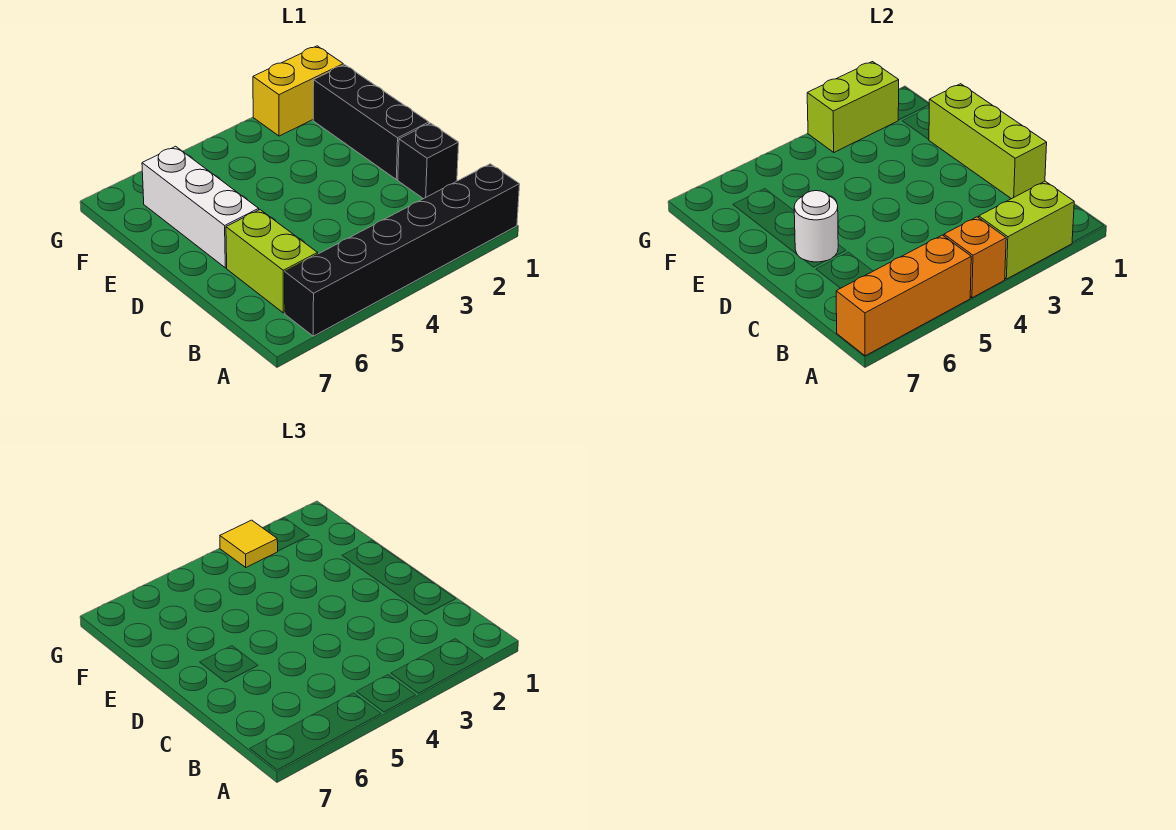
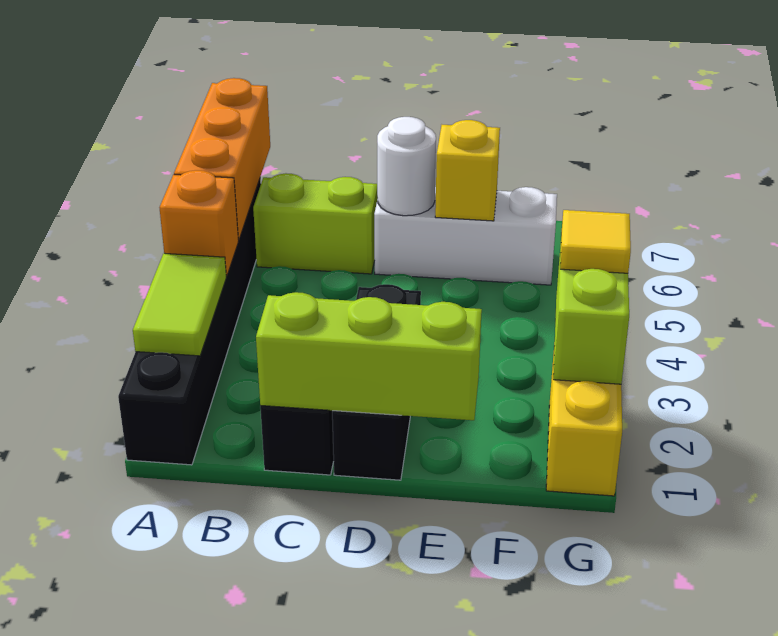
lime brick A2:A3 level 2 -> lime tile A2:A3 level 2
black brick D1:F1 level 1 -> black brick D1:D3 level 1
none -> yellow brick E6 level 2

